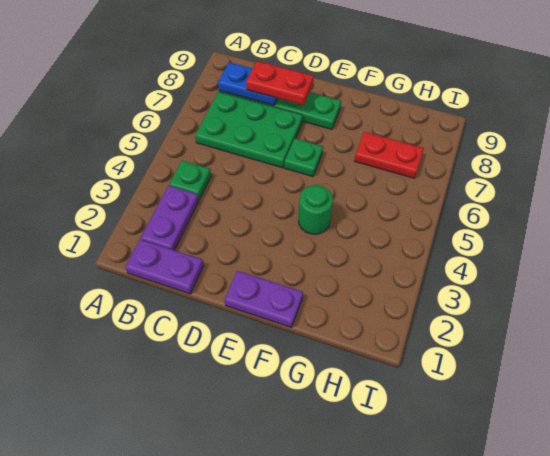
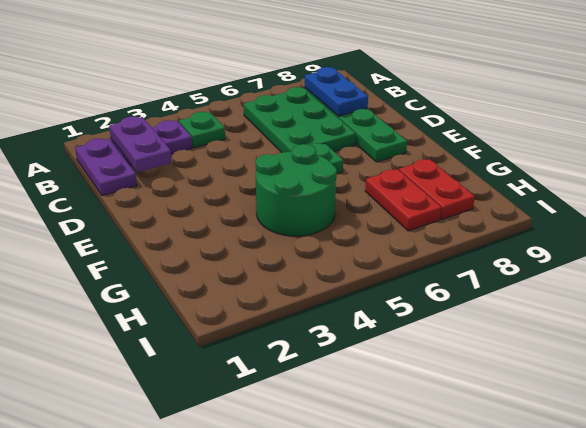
red plate C8:D8 level 3 -> red plate G8:H8 level 1
purple plate E1:F1 level 1 -> purple plate B2:C2 level 2
green round brick F4 level 1 -> green round brick F4:G5 level 1

